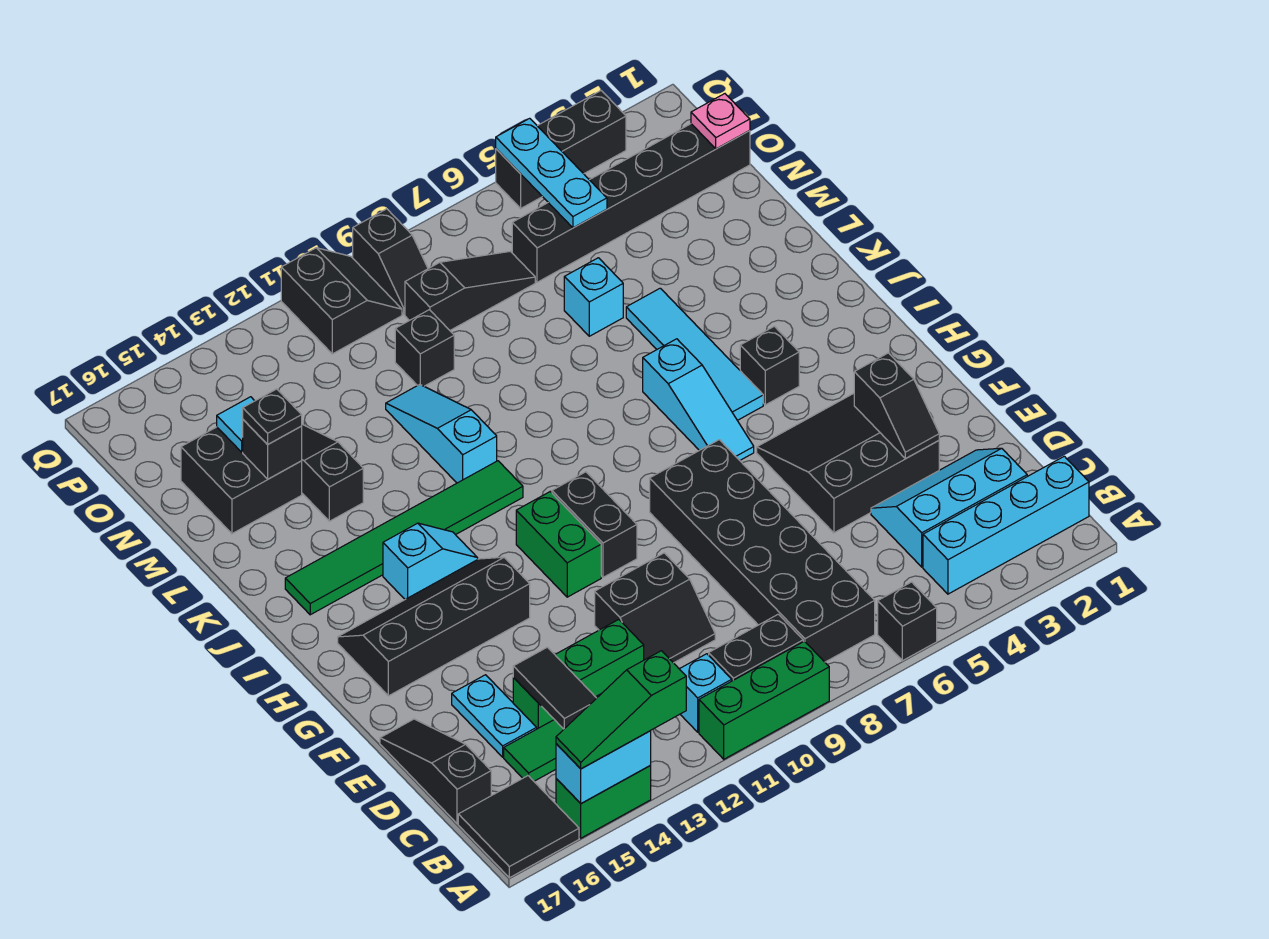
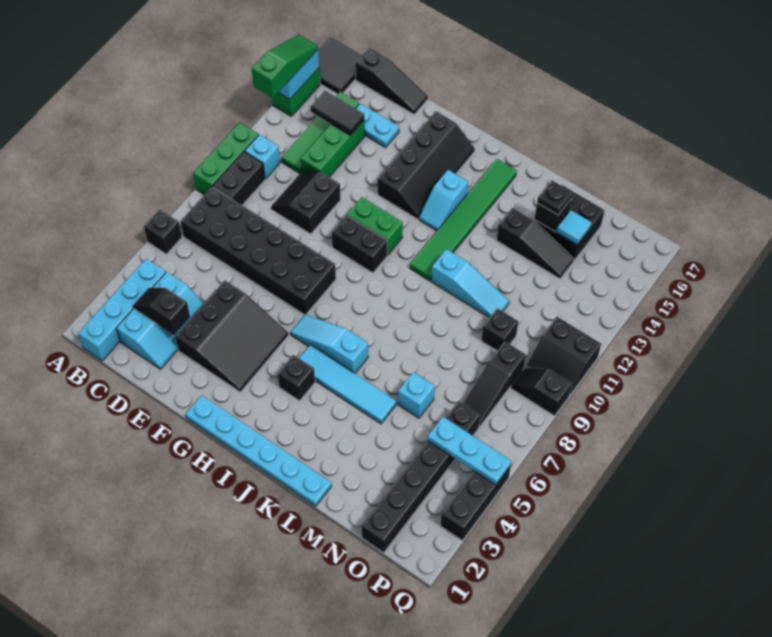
black slope E3:F3 level 2 top F -> black slope C3:D3 level 2 top D
none -> cyan plate G1:L1 level 1
pink plate O1 level 2 -> none

